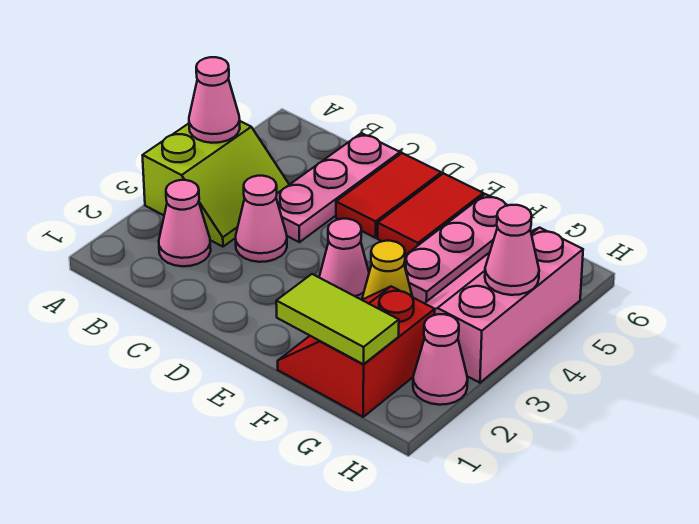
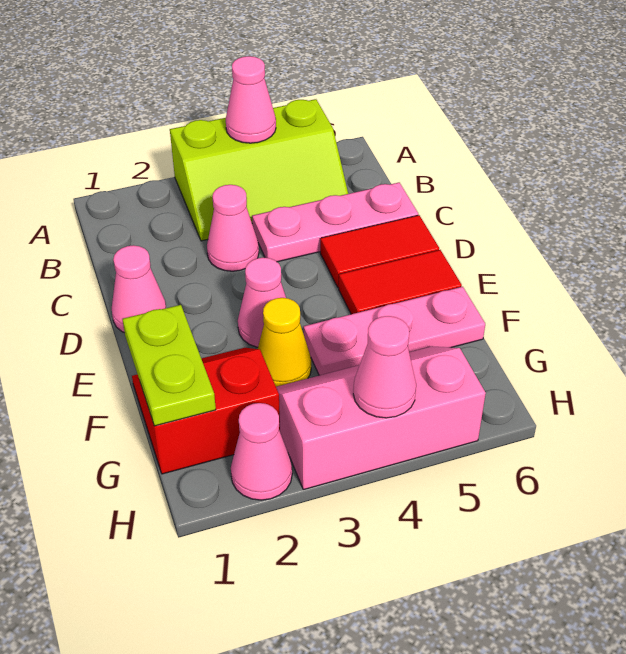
lime slope A3:B4 level 1 top A -> lime slope A3:B5 level 1 top A
pink cone B2 level 1 -> pink cone D1 level 1
lime tile F1:G1 level 2 -> lime plate F1:G1 level 2

